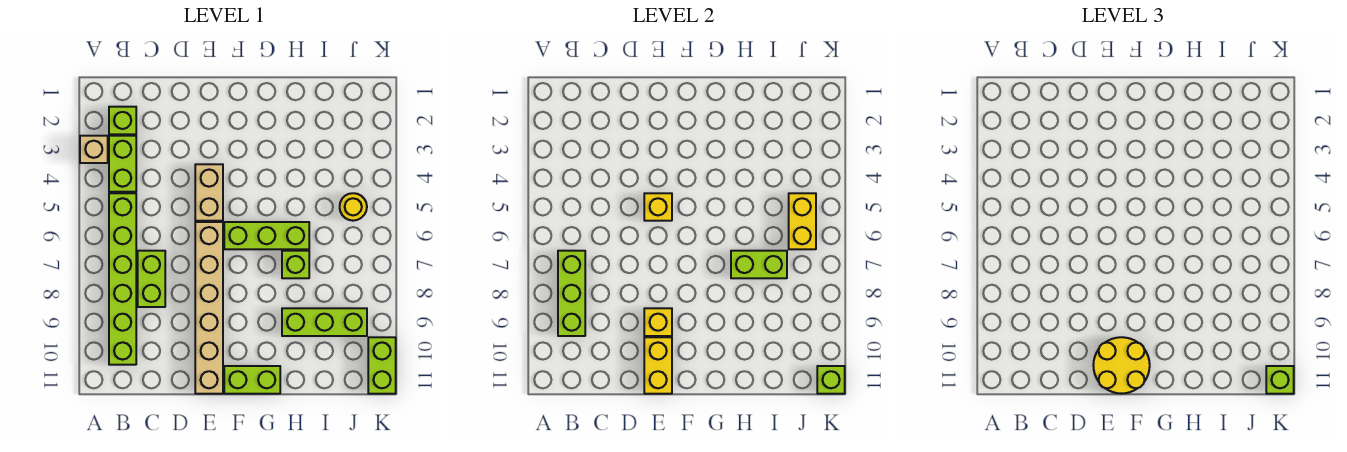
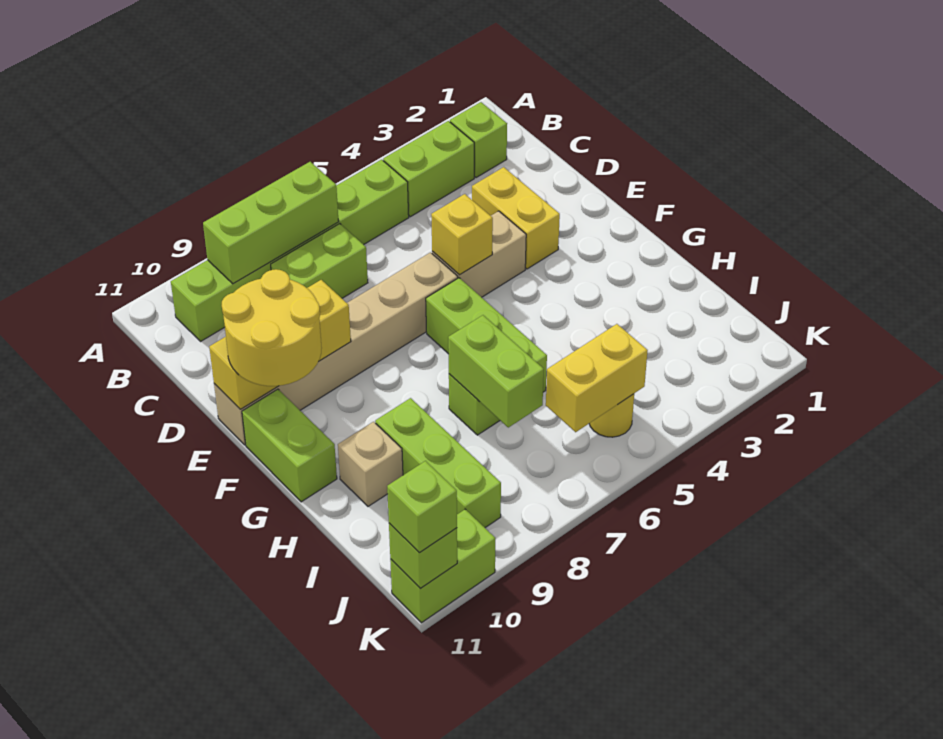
tan brick A3 level 1 -> tan brick H10 level 1
none -> yellow brick D3:E3 level 1

